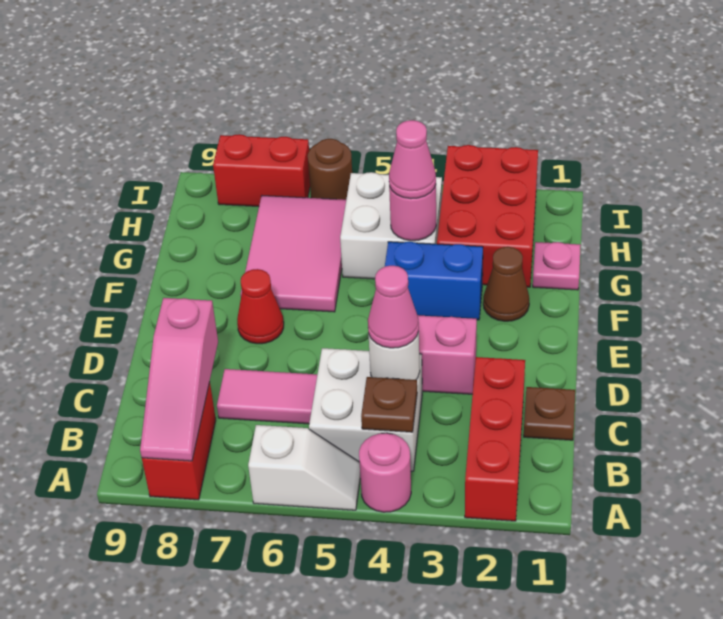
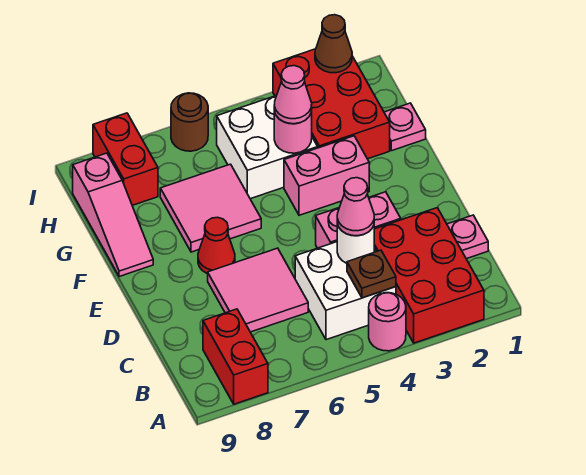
red brick A2:C2 level 1 -> red brick A2:C3 level 1
white slope A5:A6 level 1 top 6 -> none
pink slope A8:C8 level 2 top C -> pink slope F9:H9 level 1 top H
brown plate C1 level 1 -> pink plate C1 level 1
pink tile C6:C7 level 1 -> pink tile C6:D7 level 1
brown cone F2 level 1 -> brown cone I2 level 2
blue brick F3:F4 level 1 -> pink brick F3:F4 level 1
pink tile F6:H7 level 1 -> pink tile F6:G7 level 1
red brick I7:I8 level 1 -> red brick H8:I8 level 1

